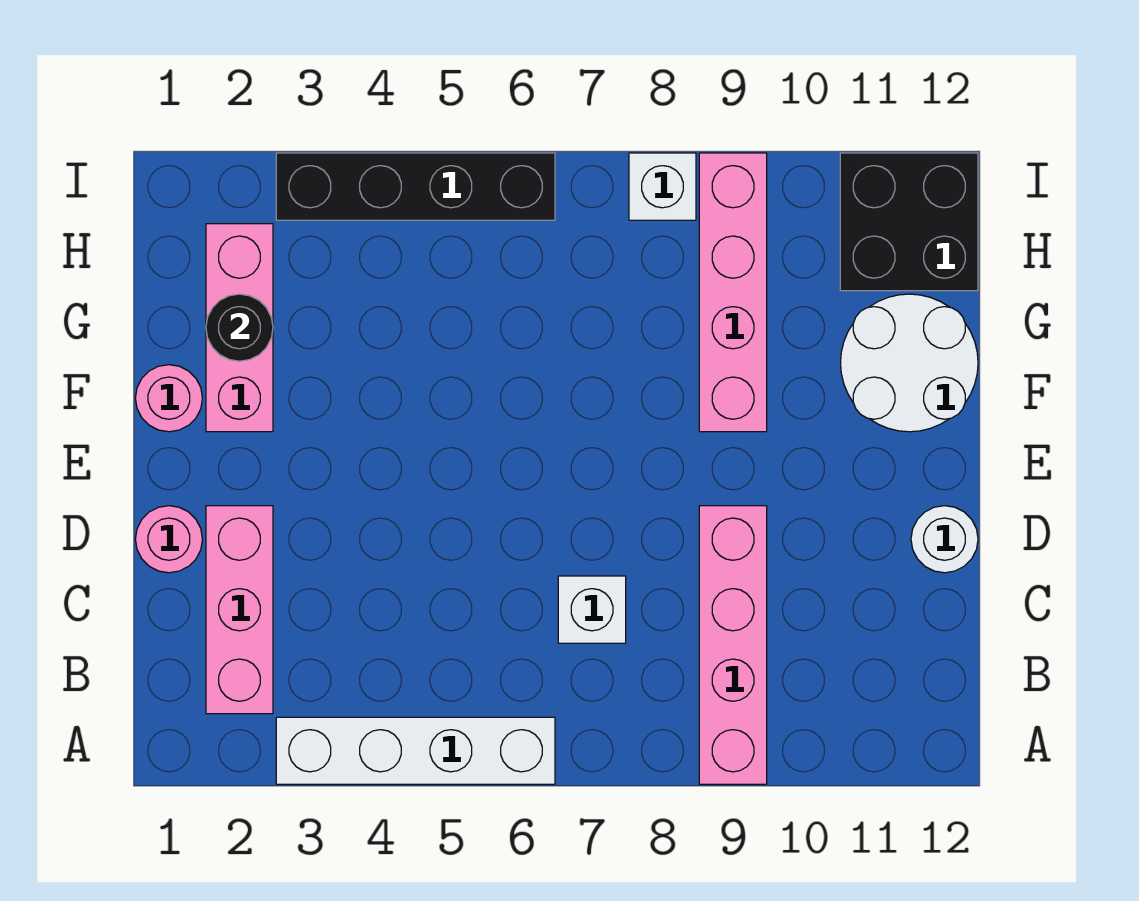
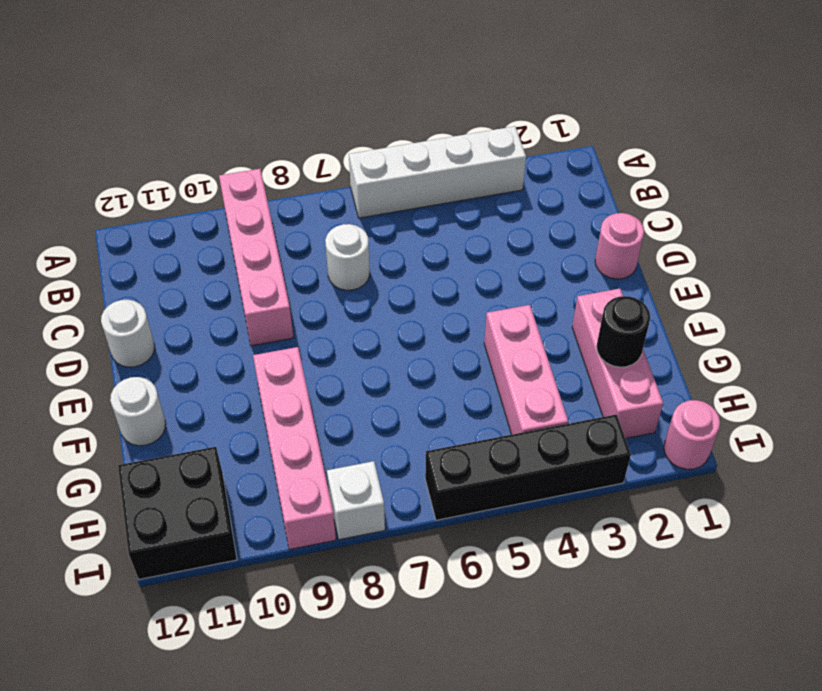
pink brick B2:D2 level 1 -> pink brick F4:H4 level 1
white brick C7 level 1 -> white round brick C7 level 1
pink round brick F1 level 1 -> pink round brick I1 level 1
white round brick F11:G12 level 1 -> white round brick F12 level 1

